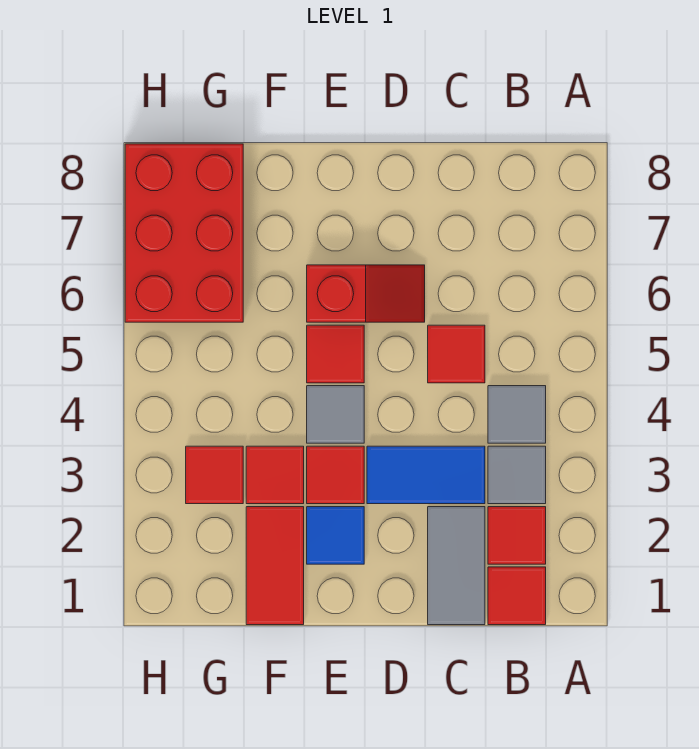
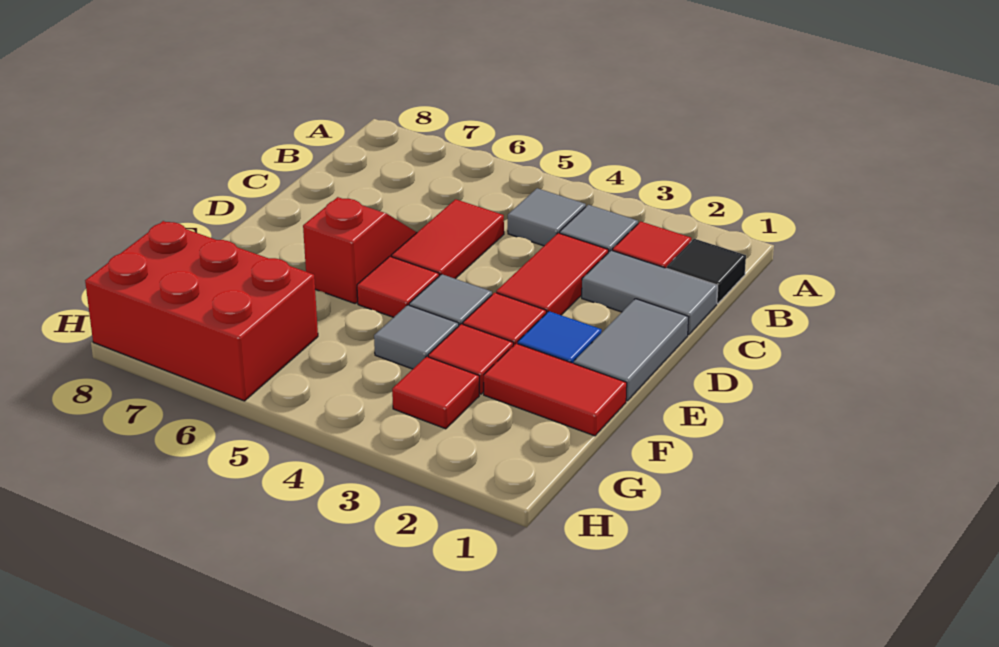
red tile B1 level 1 -> black tile B1 level 1
blue tile C3:D3 level 1 -> red tile C3:D3 level 1
red tile C5 level 1 -> red tile C5:D5 level 1
none -> grey tile D1:E1 level 1
none -> grey tile F4 level 1

